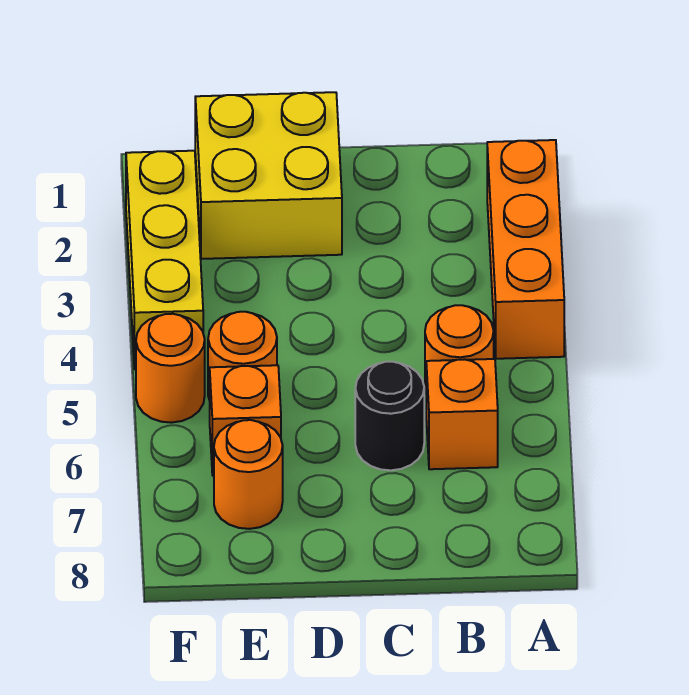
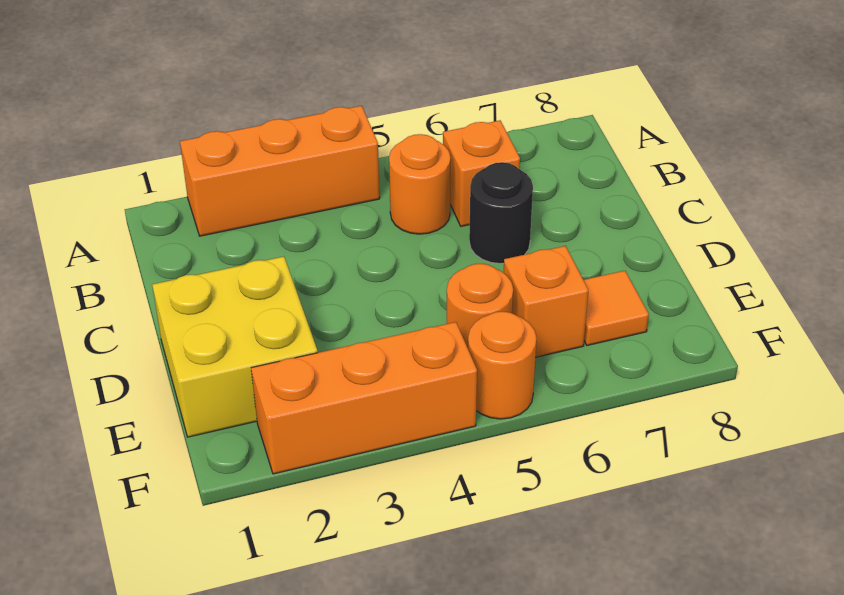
orange round brick E7 level 1 -> orange tile E7 level 1
yellow brick F2:F4 level 1 -> orange brick F2:F4 level 1

